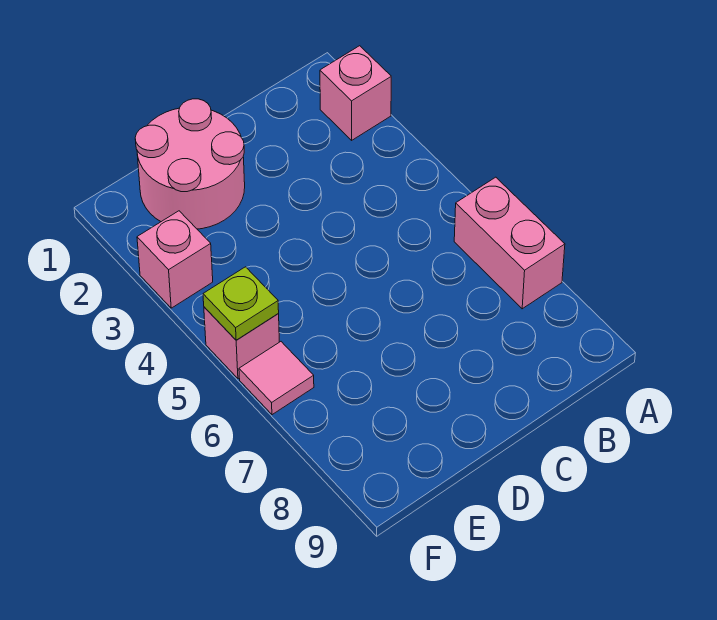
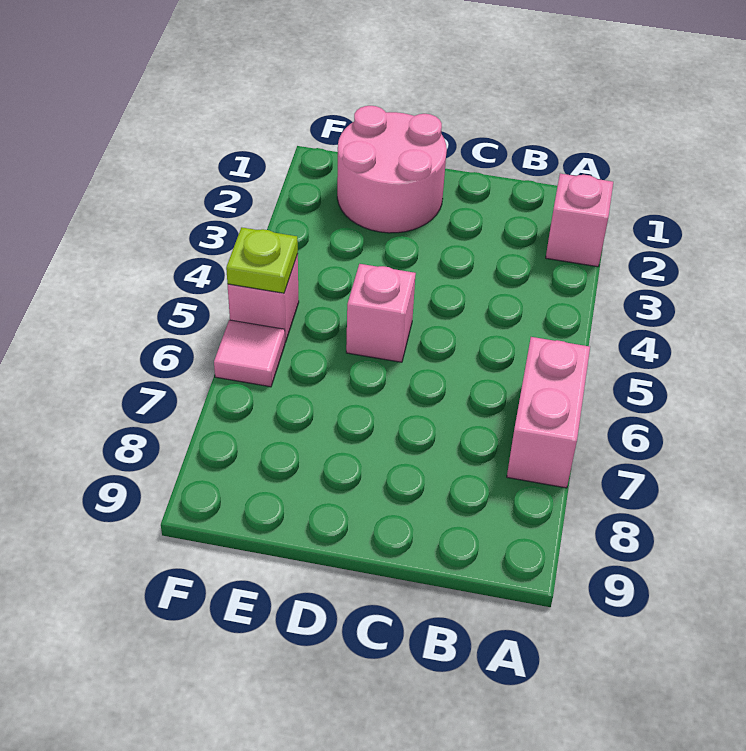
pink brick F3 level 1 -> pink brick D5 level 1

